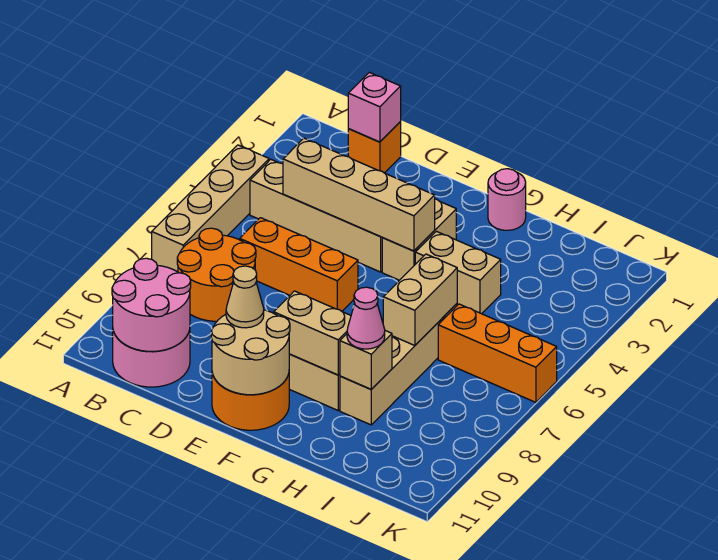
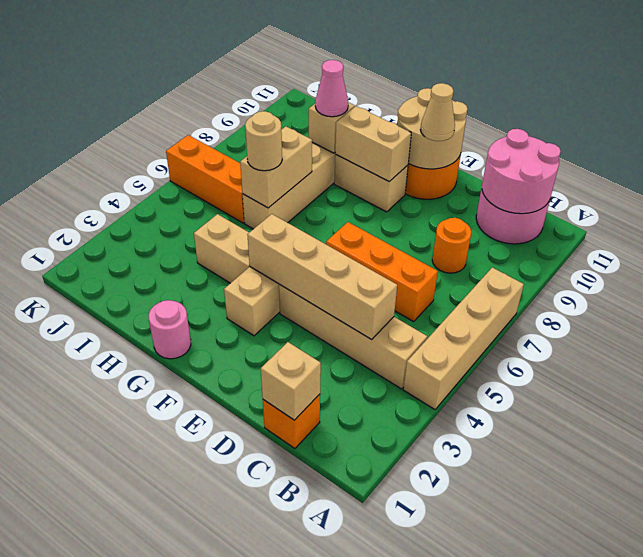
orange round brick B7:C8 level 1 -> orange round brick C8 level 1
pink brick C1 level 2 -> tan brick C1 level 2
none -> tan round brick H6 level 3

